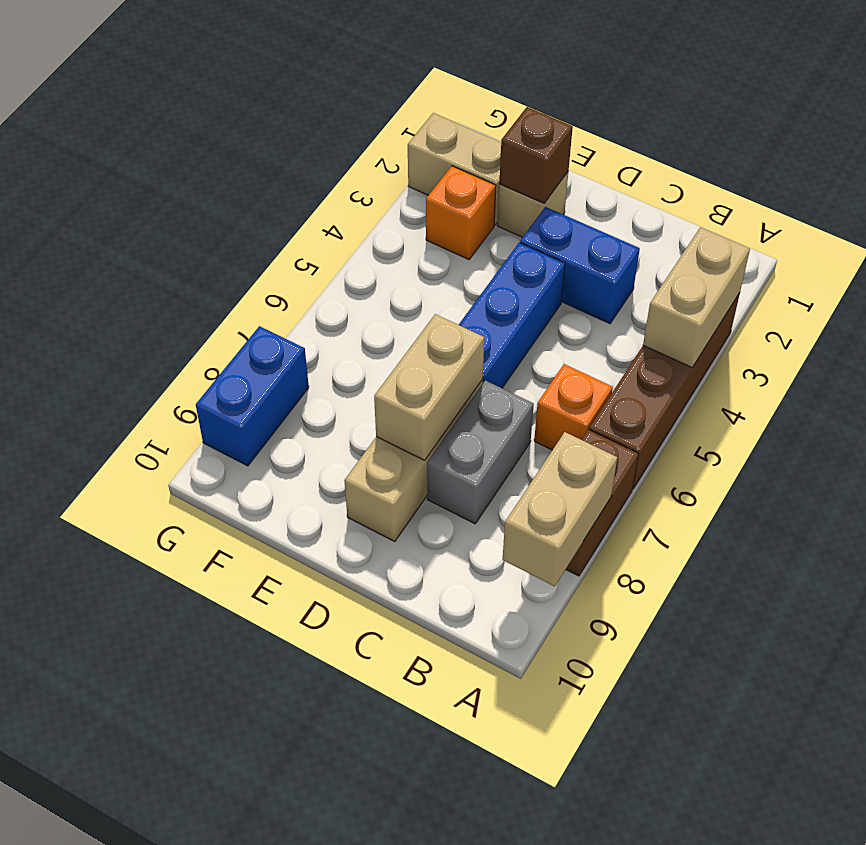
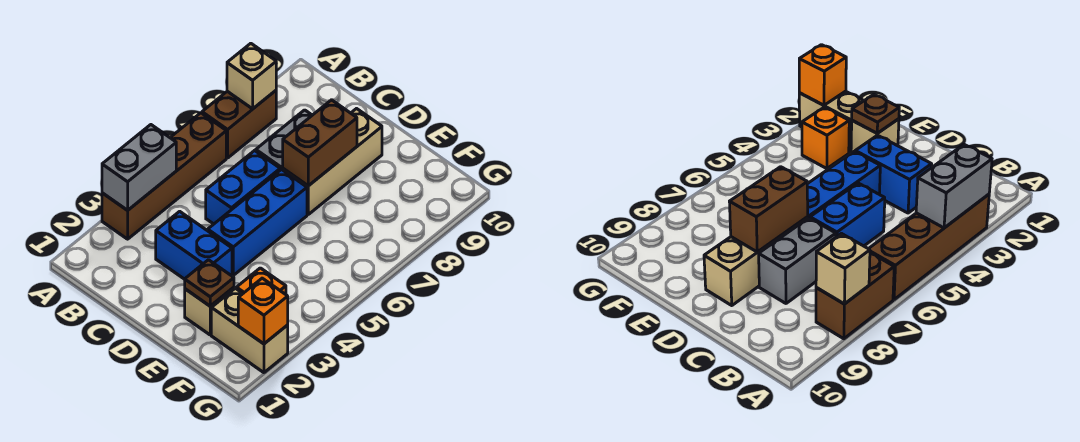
tan brick A3:A4 level 2 -> grey brick A3:A4 level 2
tan brick A8:A9 level 2 -> tan brick A8 level 2
orange brick B6 level 1 -> orange brick G2 level 2
tan brick D7:D8 level 2 -> brown brick D7:D8 level 2
brown brick E2 level 2 -> brown plate E2 level 2
blue brick G8:G9 level 1 -> blue brick C5:C6 level 1

